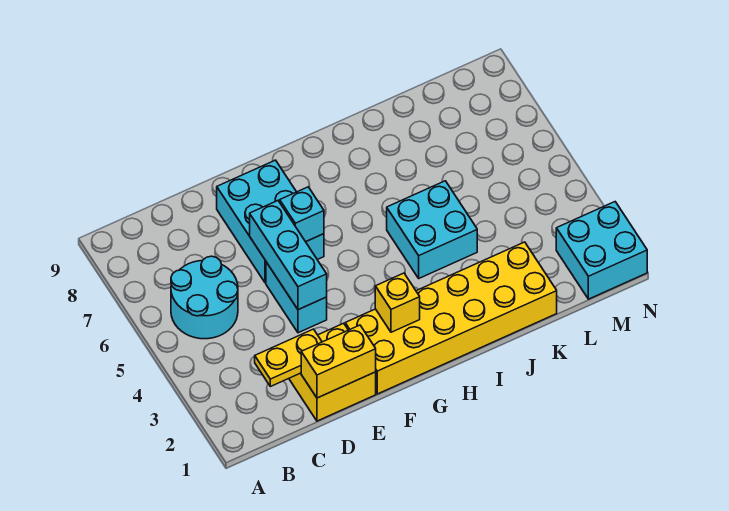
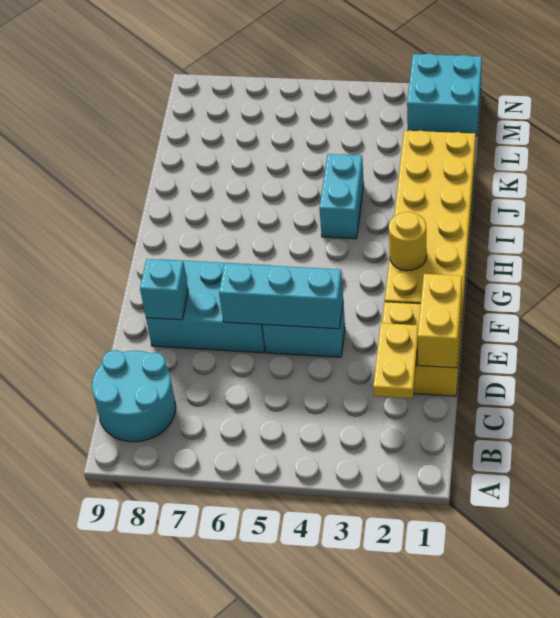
cyan round brick B5:C6 level 1 -> cyan round brick B8:C9 level 1
cyan brick F6 level 2 -> cyan brick E8 level 2
yellow brick G2 level 2 -> yellow round brick G2 level 2
cyan brick I4:J5 level 1 -> cyan brick I4:J4 level 1

